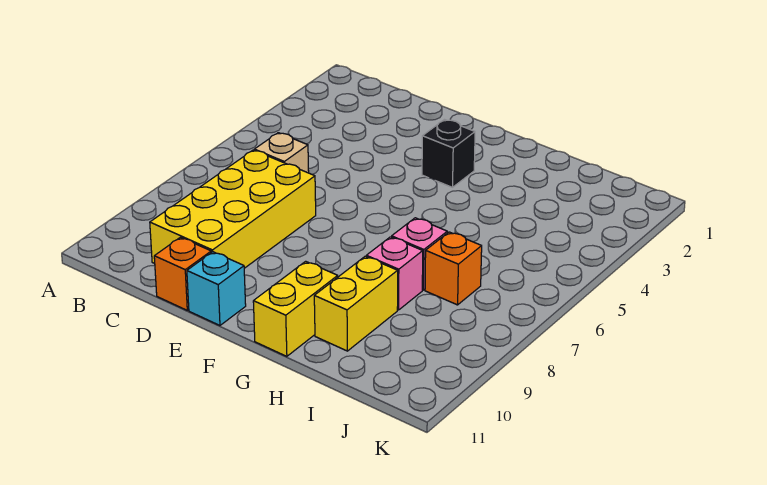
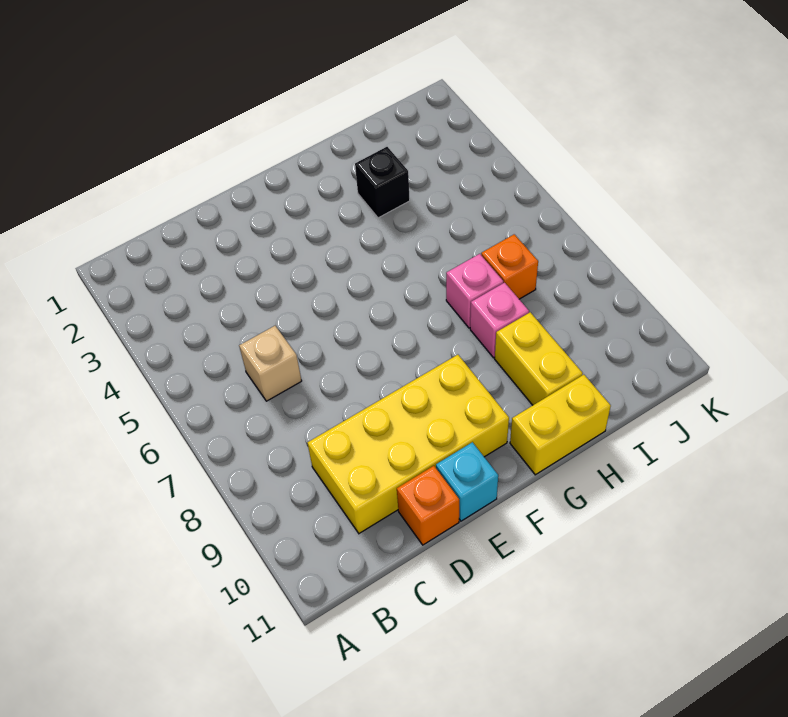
yellow brick C7:D10 level 1 -> yellow brick C9:F10 level 1
black brick F3 level 1 -> black brick H3 level 1
yellow brick G10:G11 level 1 -> yellow brick G11:H11 level 1

